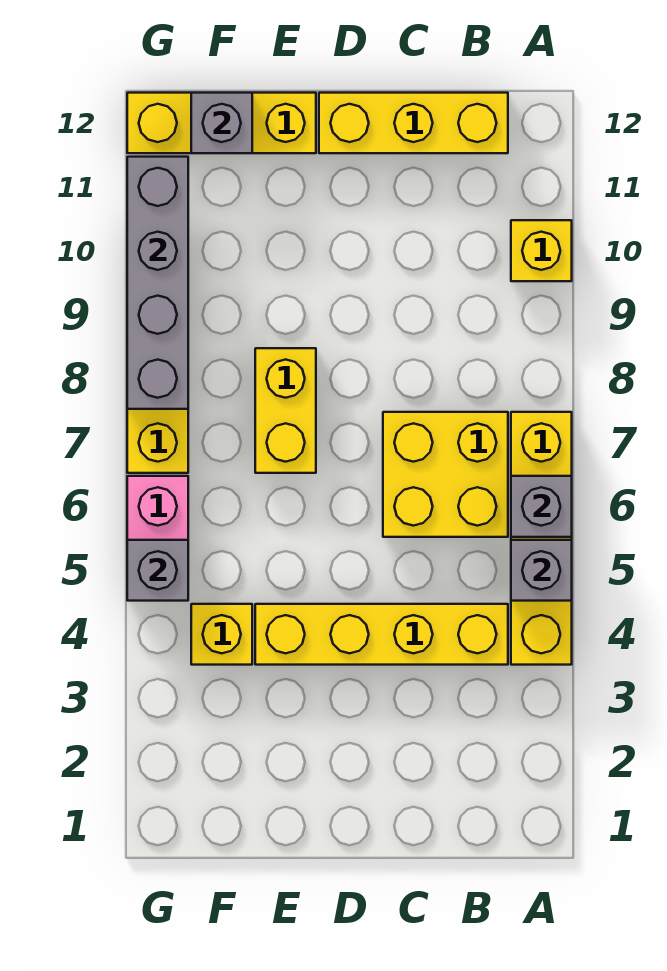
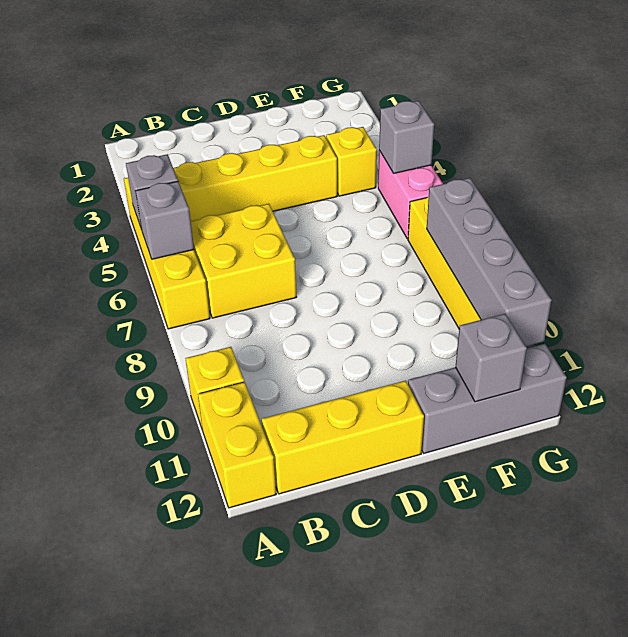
yellow brick E7:E8 level 1 -> yellow brick A11:A12 level 1
yellow brick E12:G12 level 1 -> grey brick E12:G12 level 1

